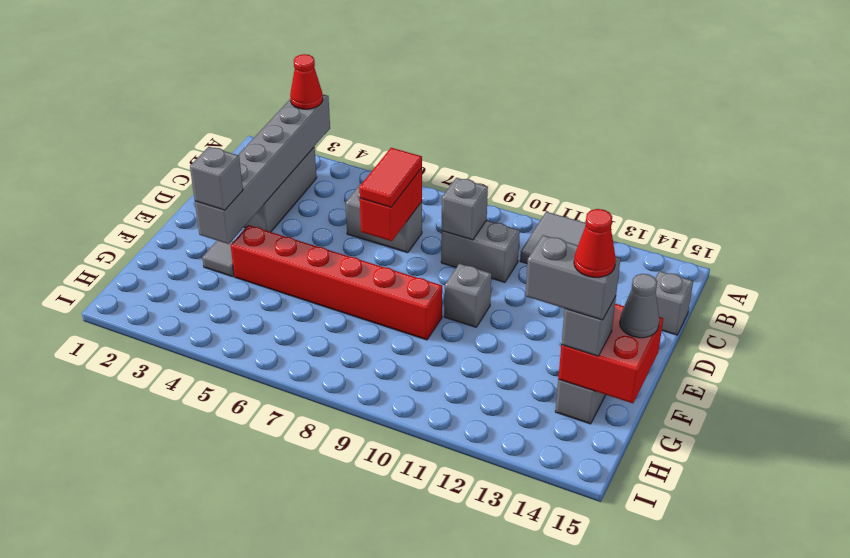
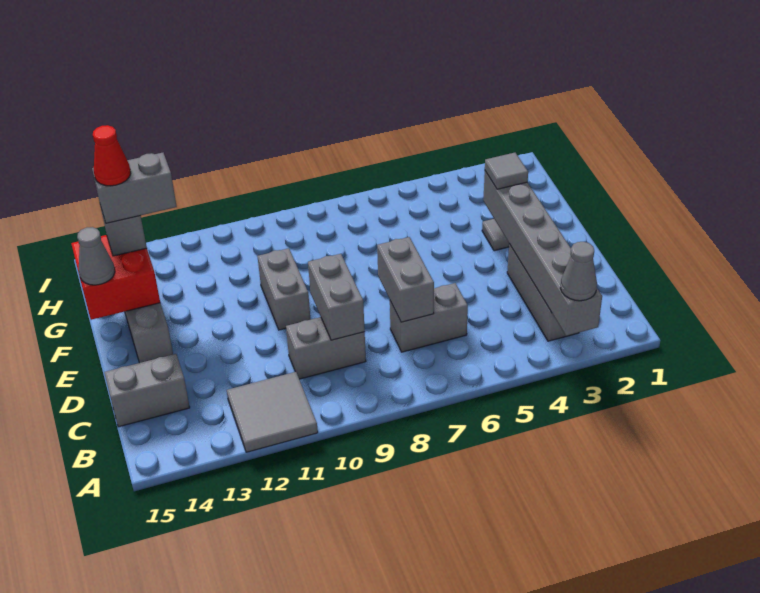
red cone A3 level 3 -> grey cone A3 level 3
red brick C7:D7 level 2 -> grey brick C7:D7 level 2
red tile C7:D7 level 3 -> none
grey brick C9 level 2 -> grey brick C9:D9 level 2
grey brick C15 level 1 -> grey brick C14:C15 level 1
grey brick E10 level 1 -> grey brick E10:F10 level 1
grey brick F3 level 3 -> grey tile F3 level 3
red brick F4:F9 level 1 -> none

